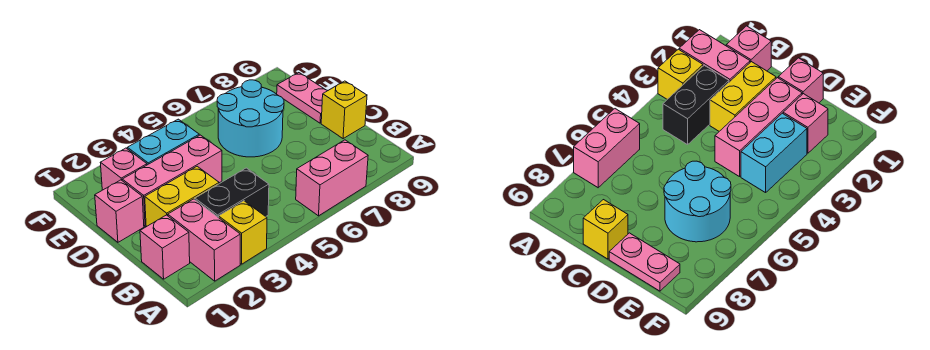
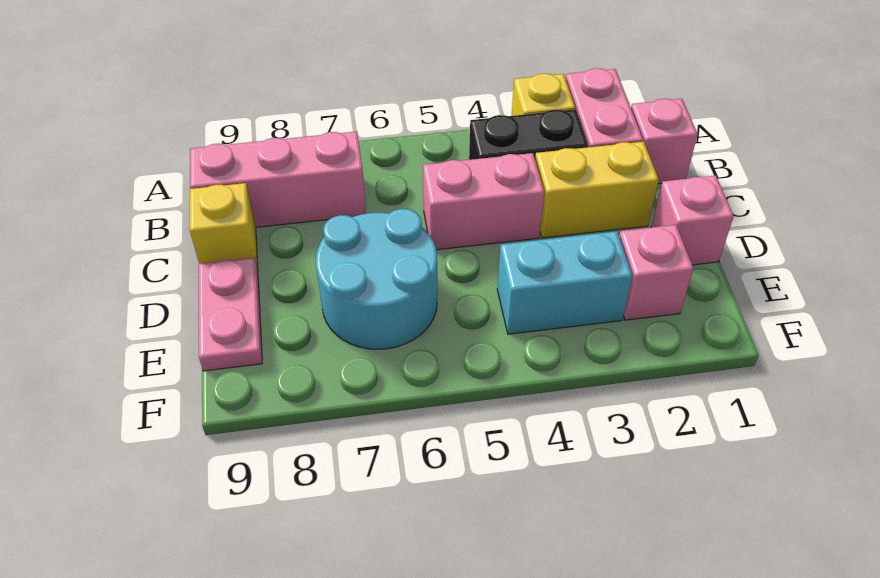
pink brick A6:A7 level 1 -> pink brick C4:C5 level 1
pink brick D2:D4 level 1 -> pink brick B7:B9 level 1

